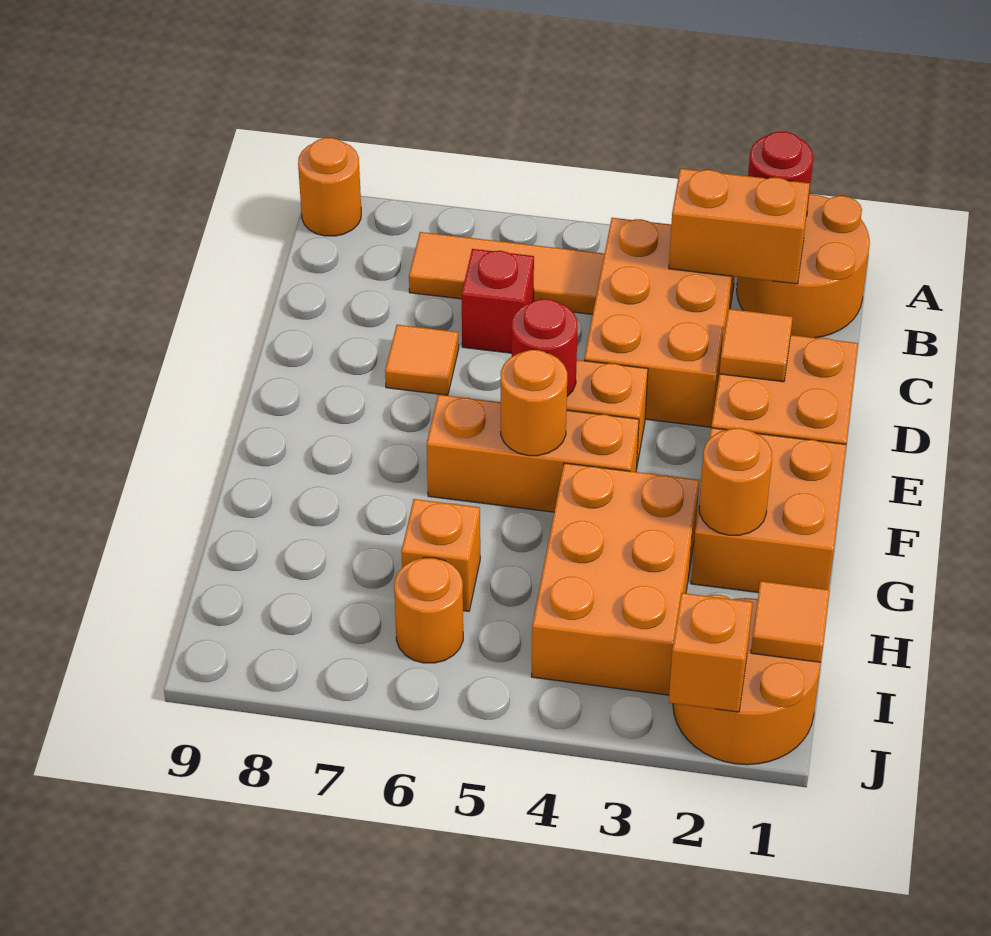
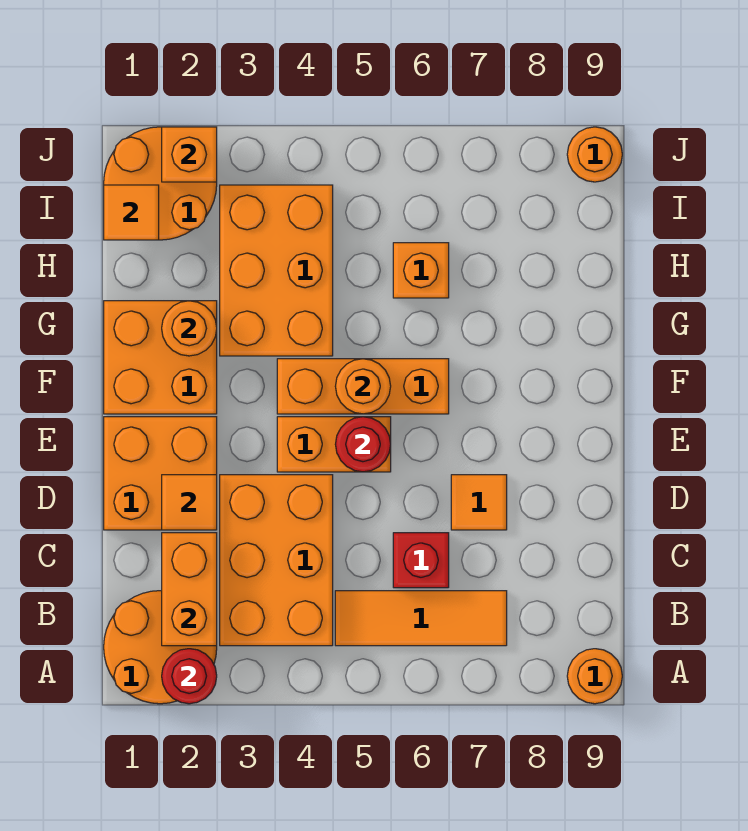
orange brick B2:B3 level 2 -> orange brick B2:C2 level 2
orange round brick I6 level 1 -> orange round brick J9 level 1

